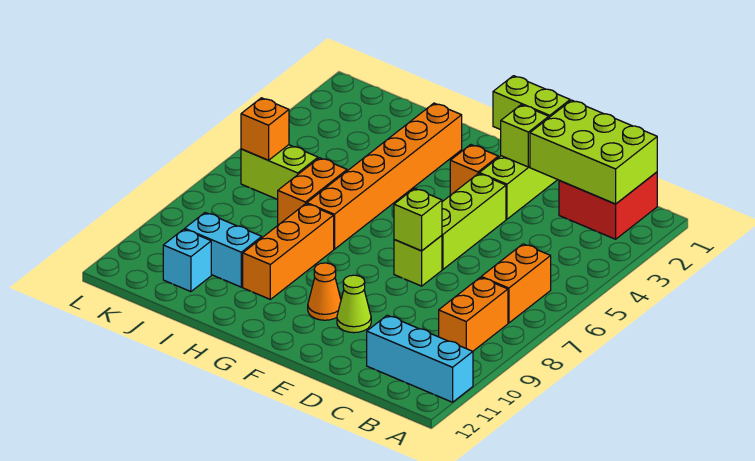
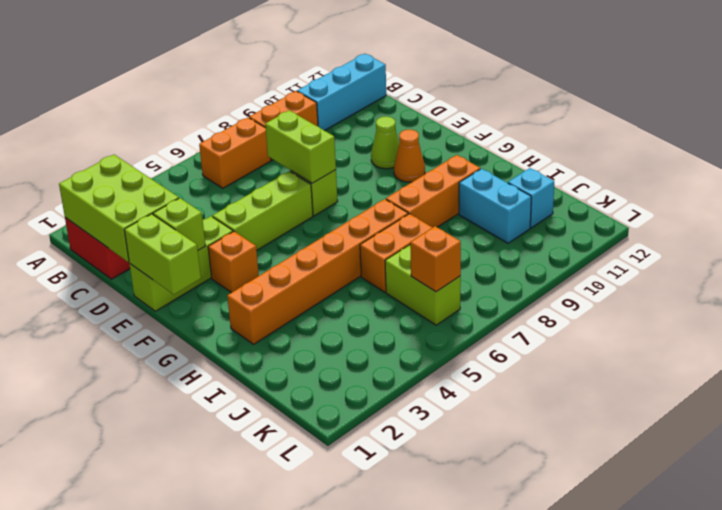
cyan brick A11:C11 level 1 -> cyan brick B10:B12 level 1
lime brick E7 level 2 -> lime brick D7:E7 level 2

